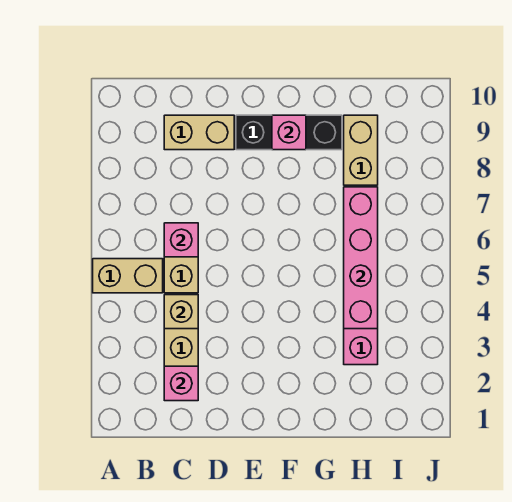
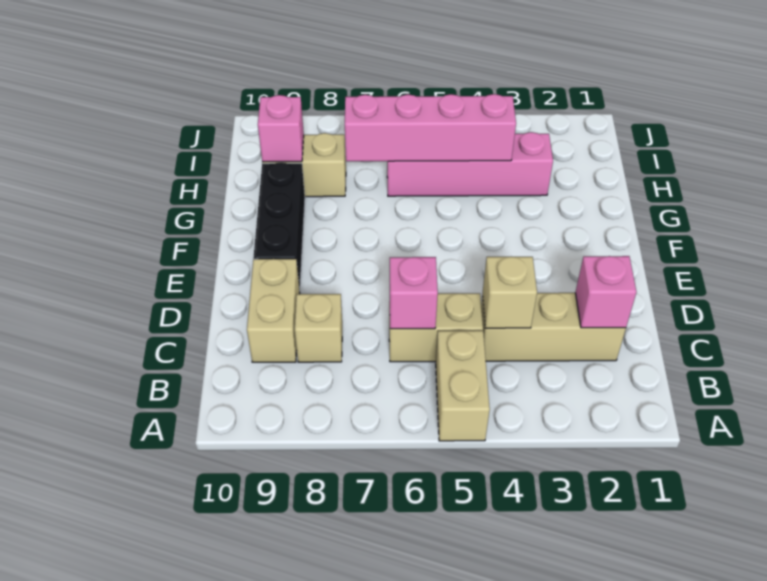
none -> tan brick C8 level 1
pink brick F9 level 2 -> pink brick H9 level 2

